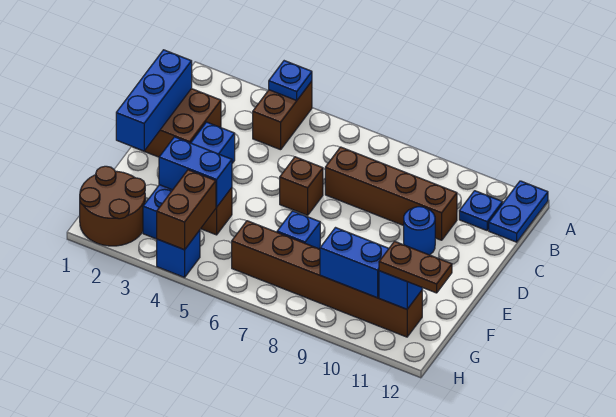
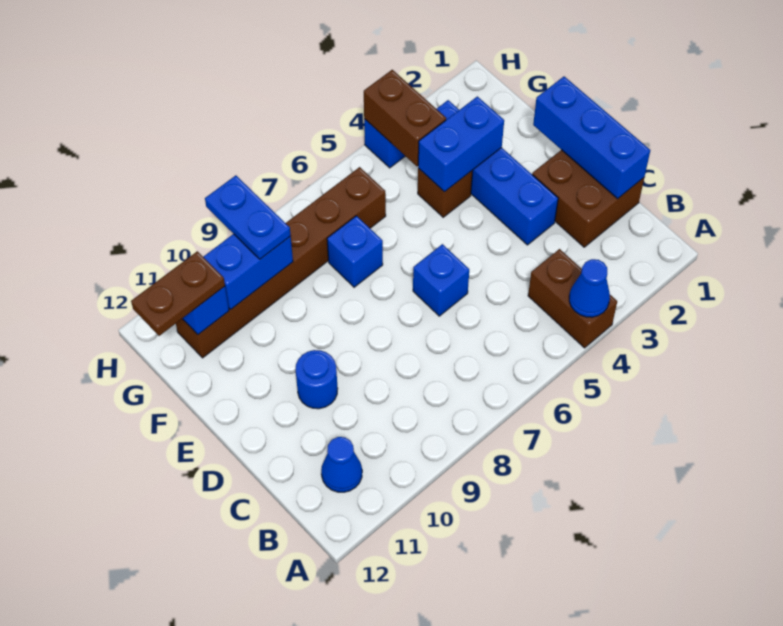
blue plate A4 level 2 -> blue cone A4 level 2
blue plate A12:B12 level 1 -> blue plate G9:H9 level 3
blue plate B11 level 1 -> blue cone B11 level 1
brown brick C7:C10 level 1 -> none
brown brick D6 level 1 -> blue brick D6 level 1
brown round brick G1:H2 level 1 -> none

